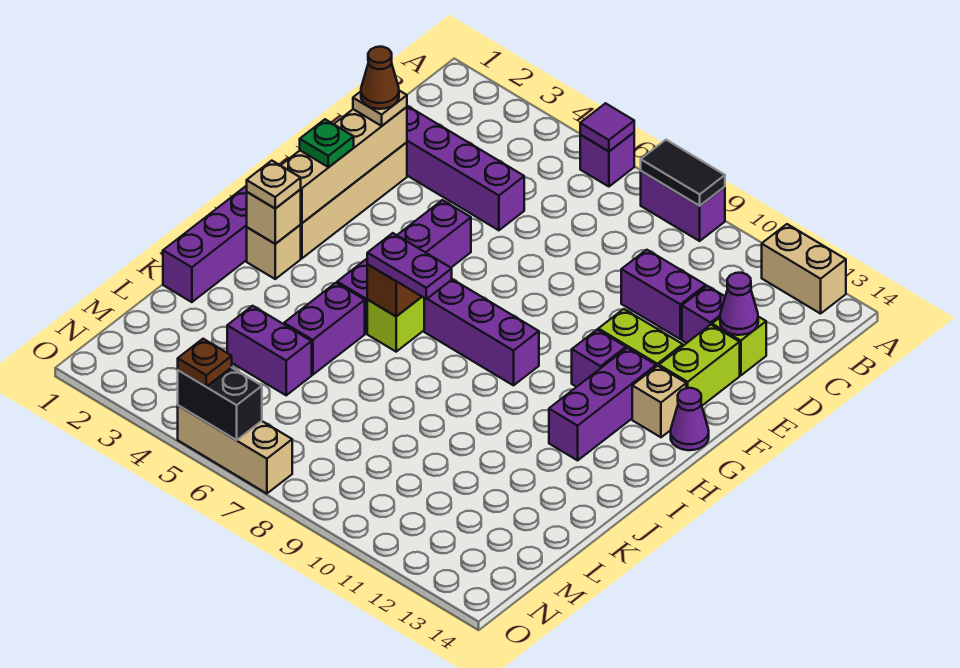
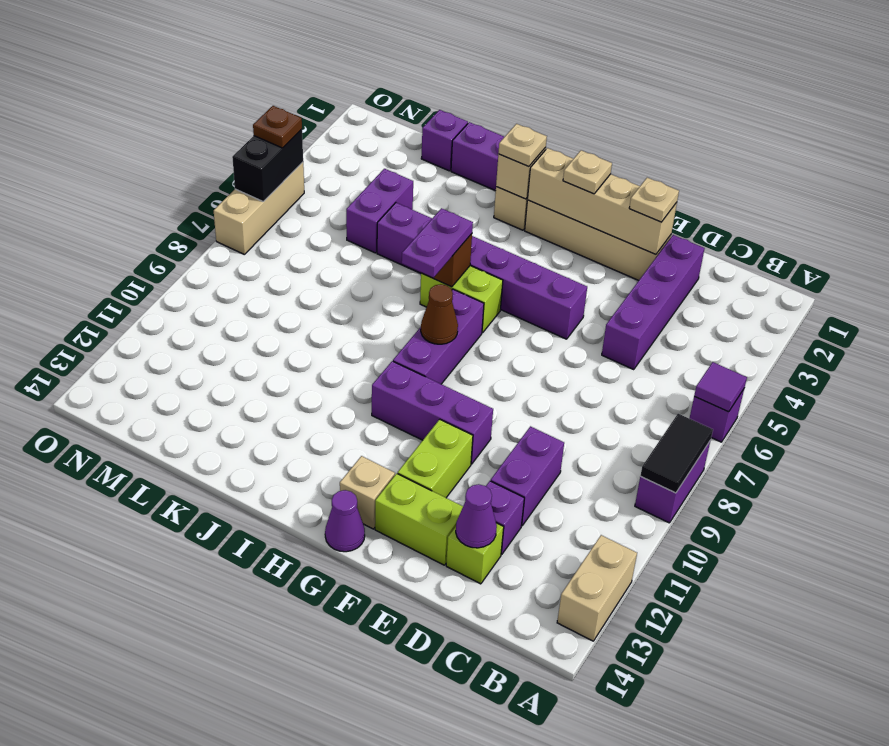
brown cone E2 level 4 -> brown cone H8 level 2
green plate G2 level 3 -> tan plate G2 level 3
purple brick G11 level 1 -> purple brick L1 level 1
purple brick G12:I12 level 1 -> purple brick F10:H10 level 1

